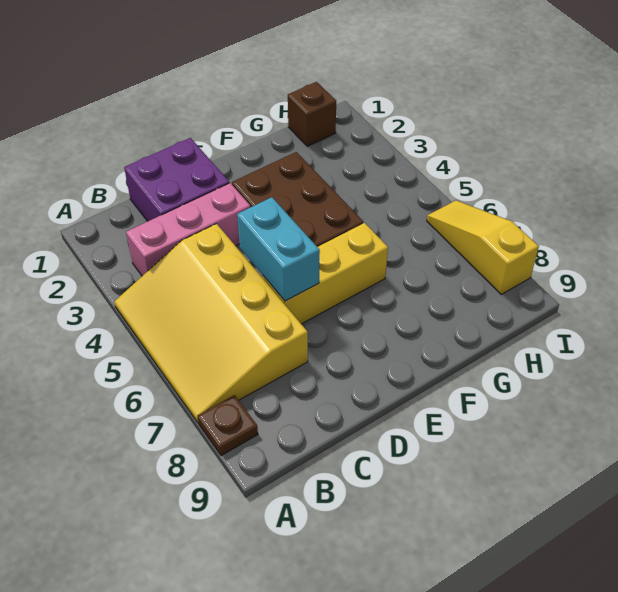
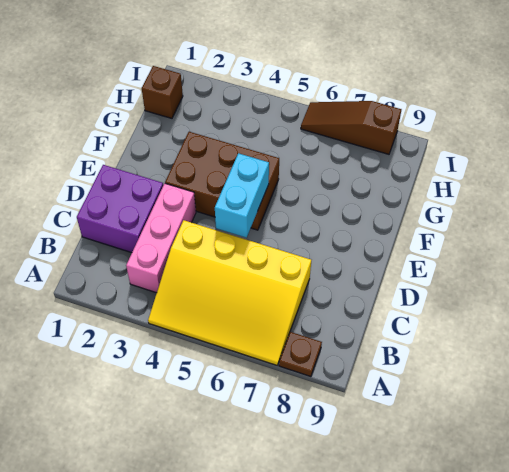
cyan brick D5:D6 level 2 -> cyan brick D5:E5 level 2
yellow brick D6:F6 level 1 -> none
yellow slope I6:I8 level 1 top 8 -> brown slope I6:I8 level 1 top 8

